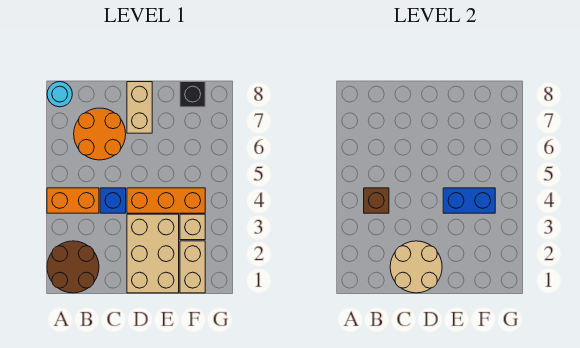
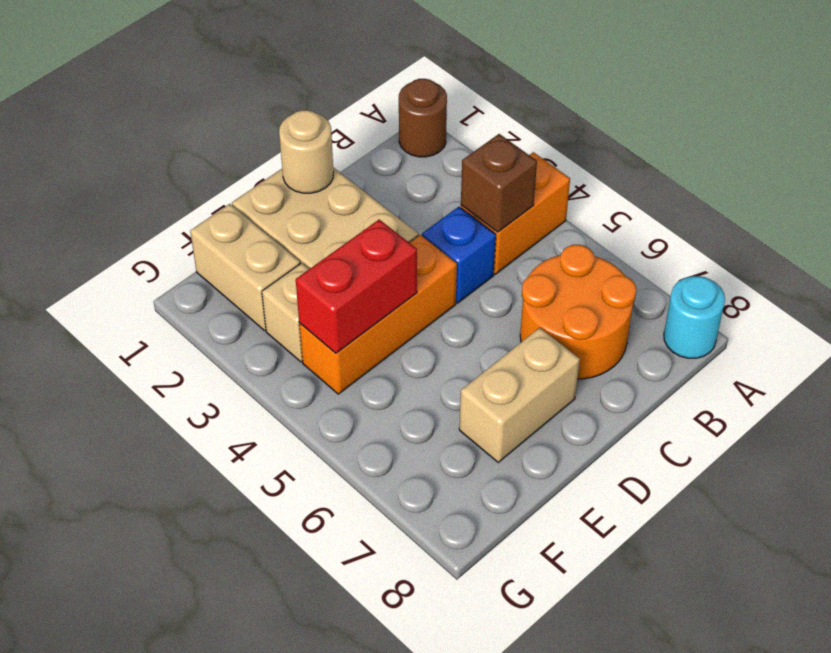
brown round brick A1:B2 level 1 -> brown round brick A1 level 1
tan round brick C1:D2 level 2 -> tan round brick D1 level 2
tan brick D7:D8 level 1 -> tan brick D7:E7 level 1
blue brick E4:F4 level 2 -> red brick E4:F4 level 2
black brick F8 level 1 -> none

